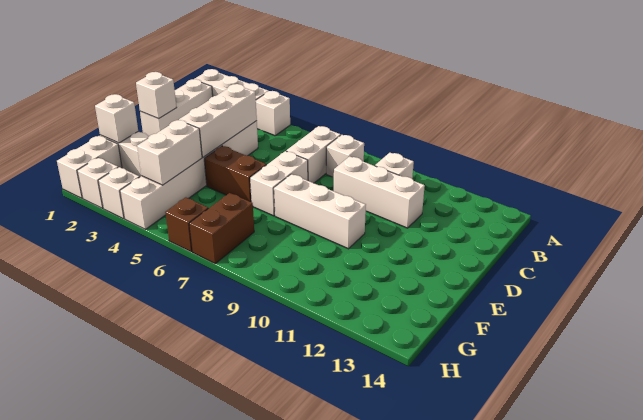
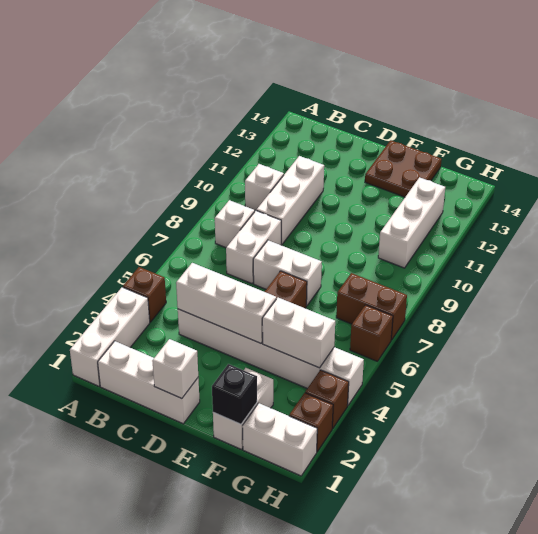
white brick A4 level 1 -> brown brick A4 level 1
white brick B7:C7 level 1 -> white brick C7:C8 level 1
white brick E8:E10 level 1 -> white brick G10:G12 level 1
none -> brown plate E13:F14 level 1
white brick F1 level 2 -> black brick F1 level 2
white brick H2 level 1 -> brown brick H2 level 1
white brick H3 level 1 -> brown brick H3 level 1

